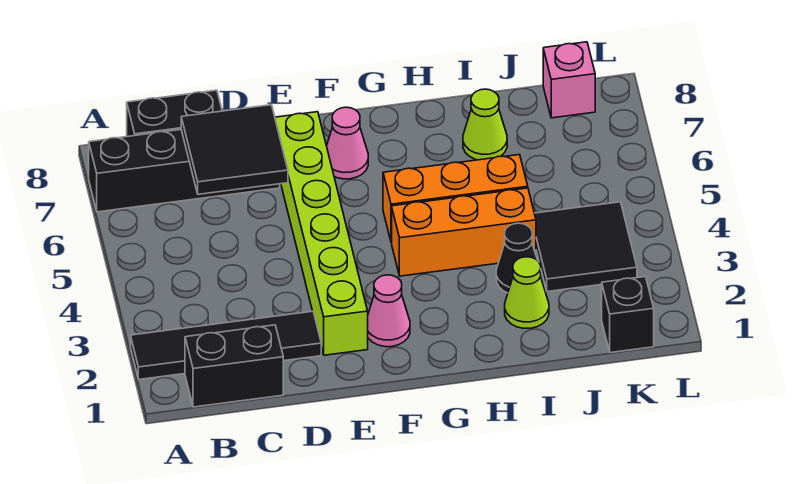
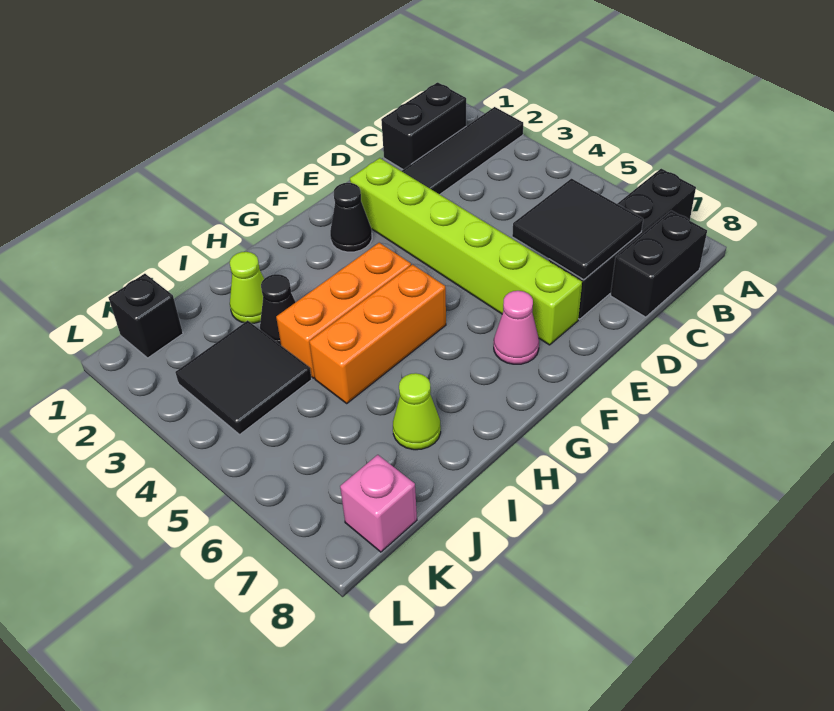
pink cone F2 level 1 -> black cone F2 level 1

